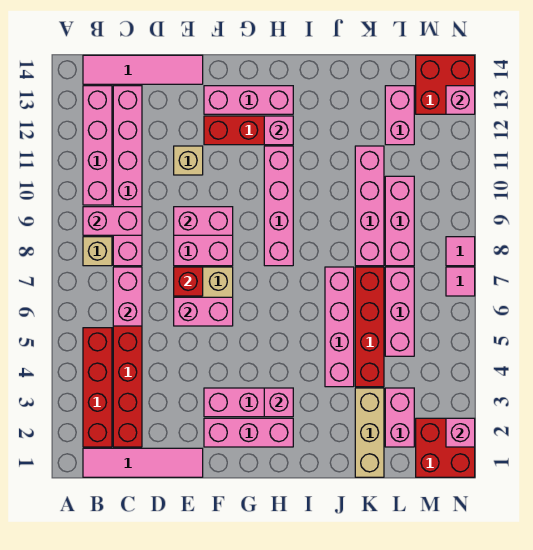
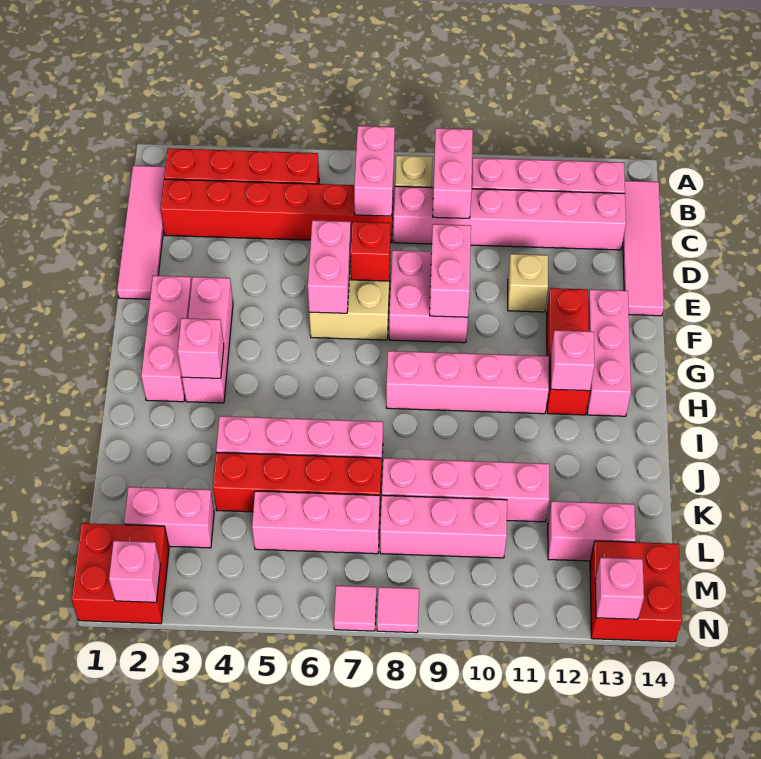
pink brick C6:C7 level 2 -> pink brick B7:C7 level 2
tan brick K1:K3 level 1 -> none

